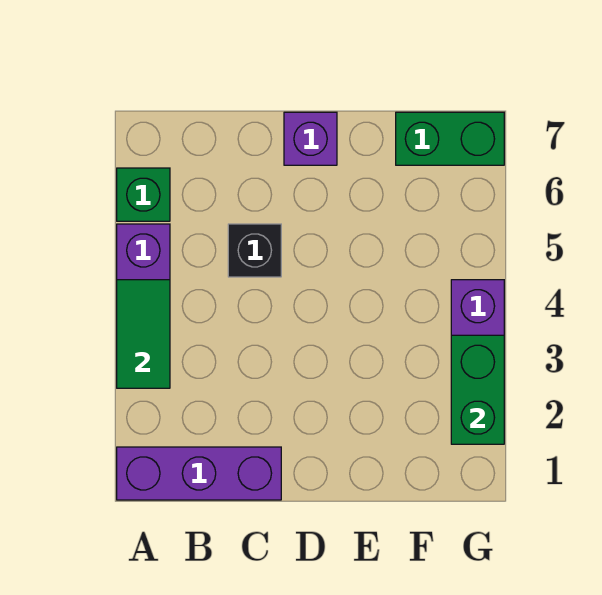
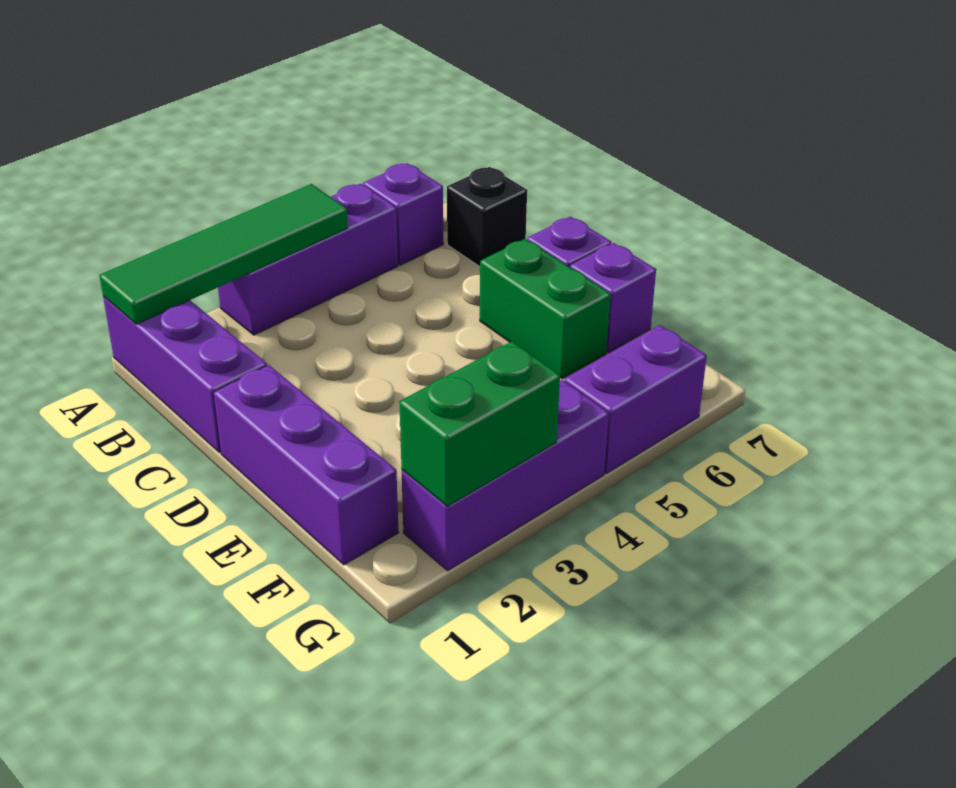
green tile A3:A4 level 2 -> green tile A1:A4 level 2
green brick A6 level 1 -> purple brick A6 level 1
black brick C5 level 1 -> black brick B7 level 1
none -> purple brick D1:F1 level 1
none -> purple brick E7 level 1
green brick F7:G7 level 1 -> green brick D6:E6 level 1
none -> purple brick G5:G6 level 1

